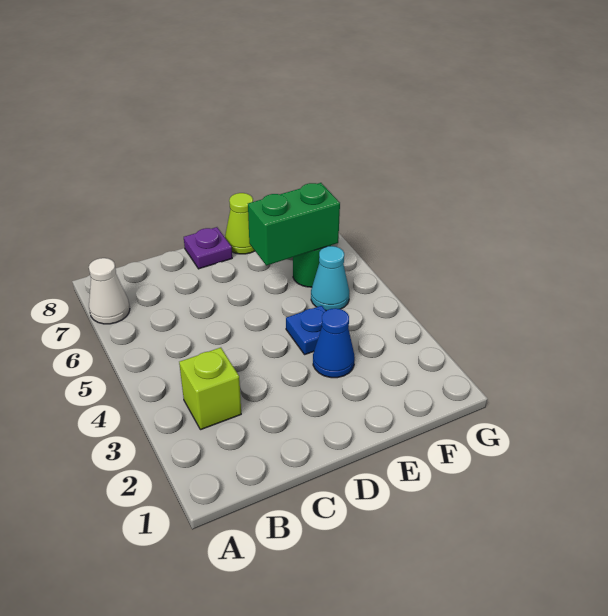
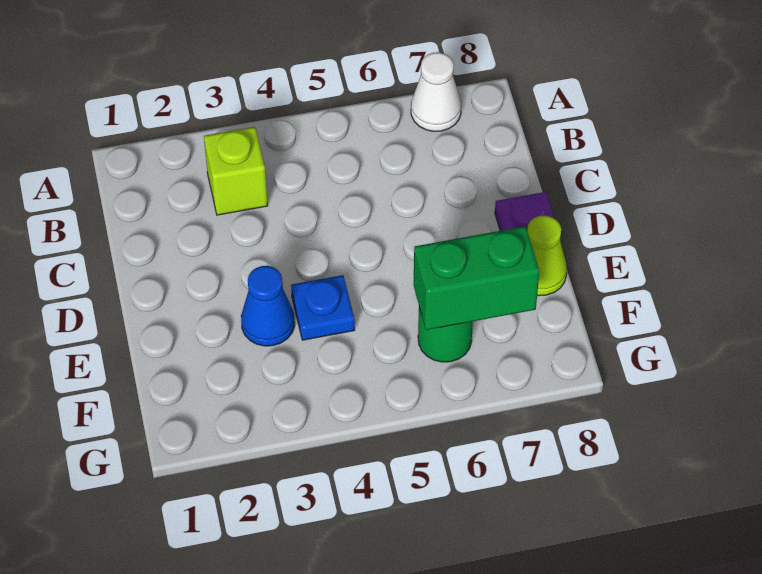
green brick E6:F6 level 2 -> green brick F6:F7 level 2
cyan cone F5 level 1 -> none

